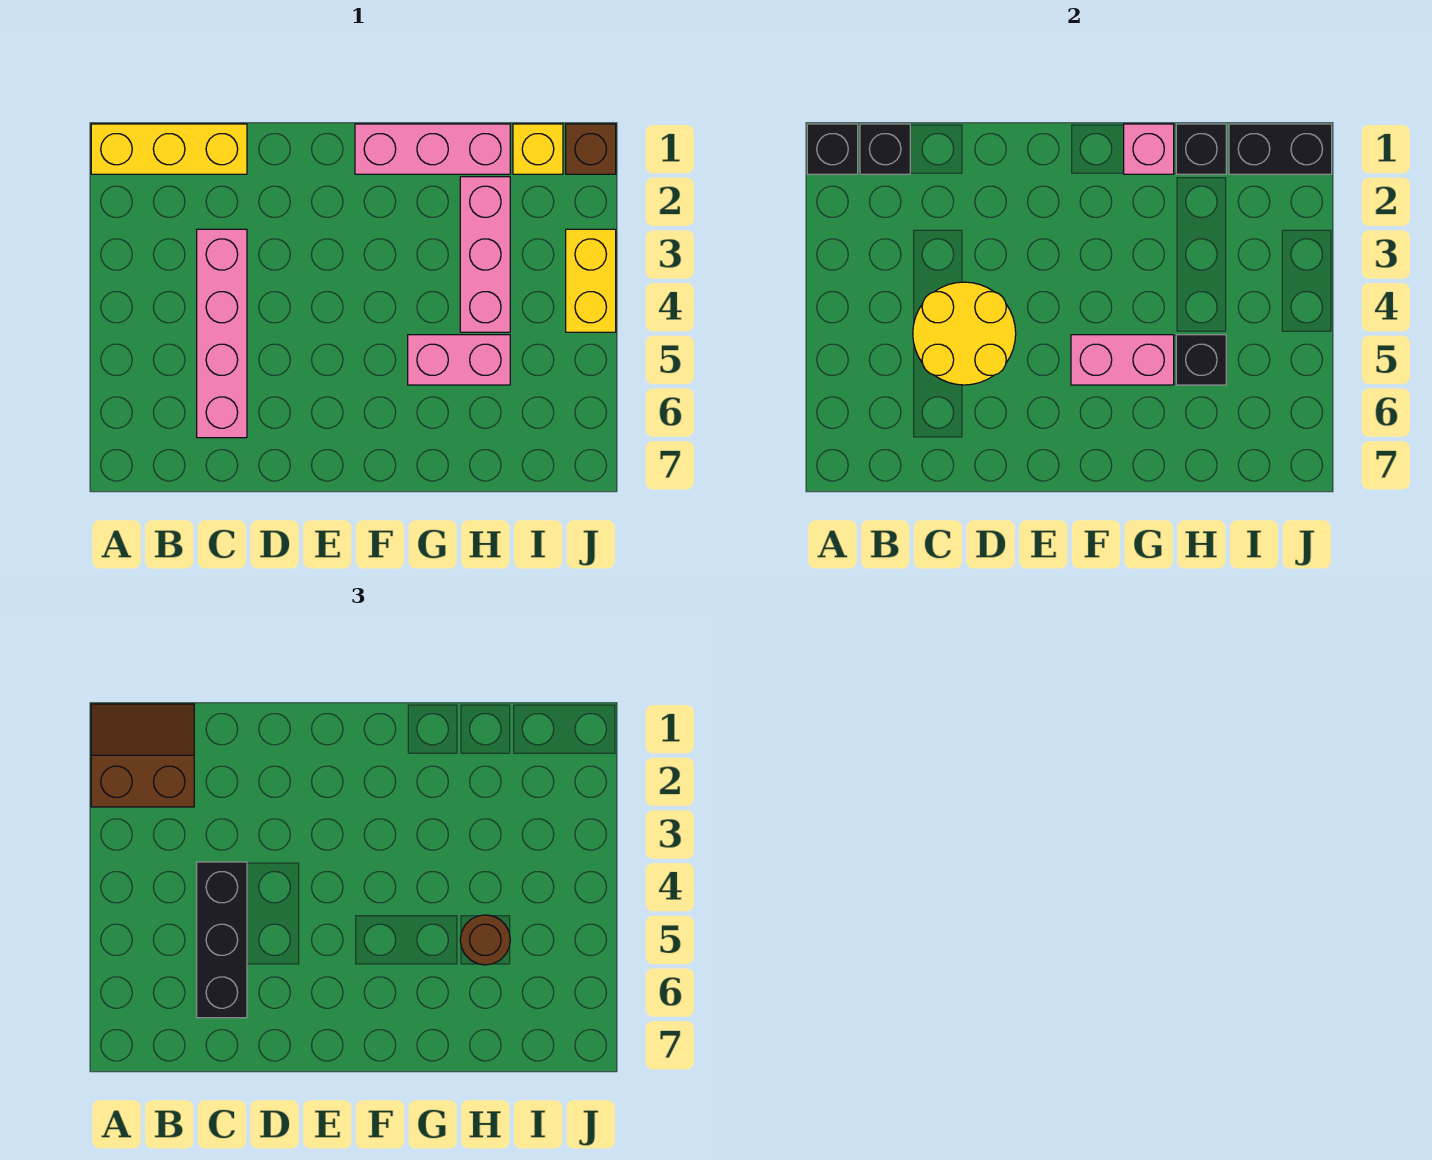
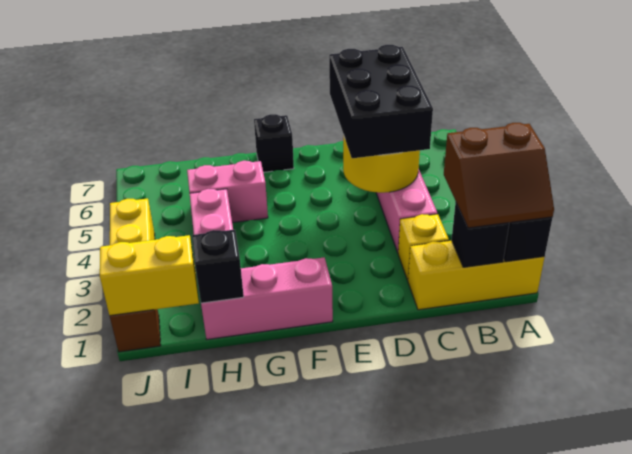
black brick C4:C6 level 3 -> black brick C4:D6 level 3
pink brick F5:G5 level 2 -> none
pink brick G1 level 2 -> none
black brick H5 level 2 -> black brick F7 level 1
brown round brick H5 level 3 -> none
yellow brick I1 level 1 -> yellow brick C2 level 1
black brick I1:J1 level 2 -> yellow brick I1:J1 level 2

